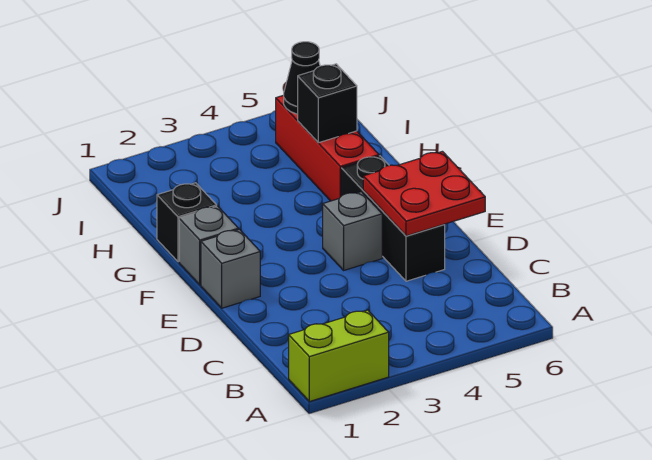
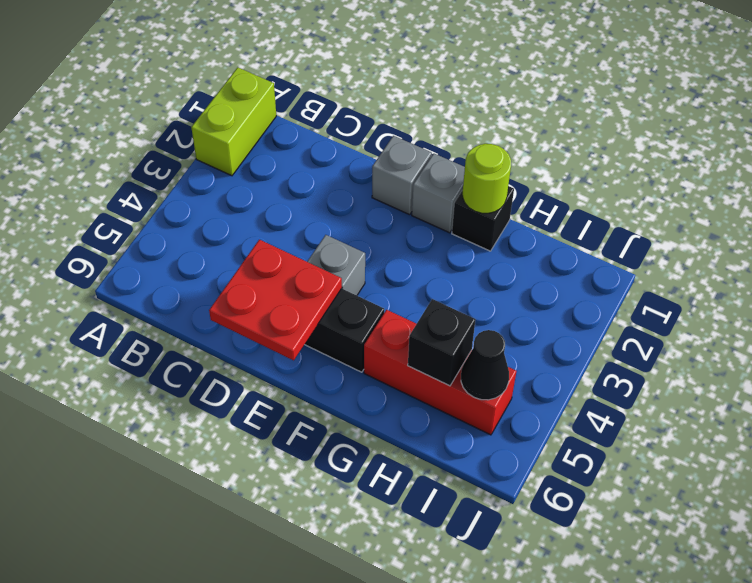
none -> lime round brick G1 level 2

